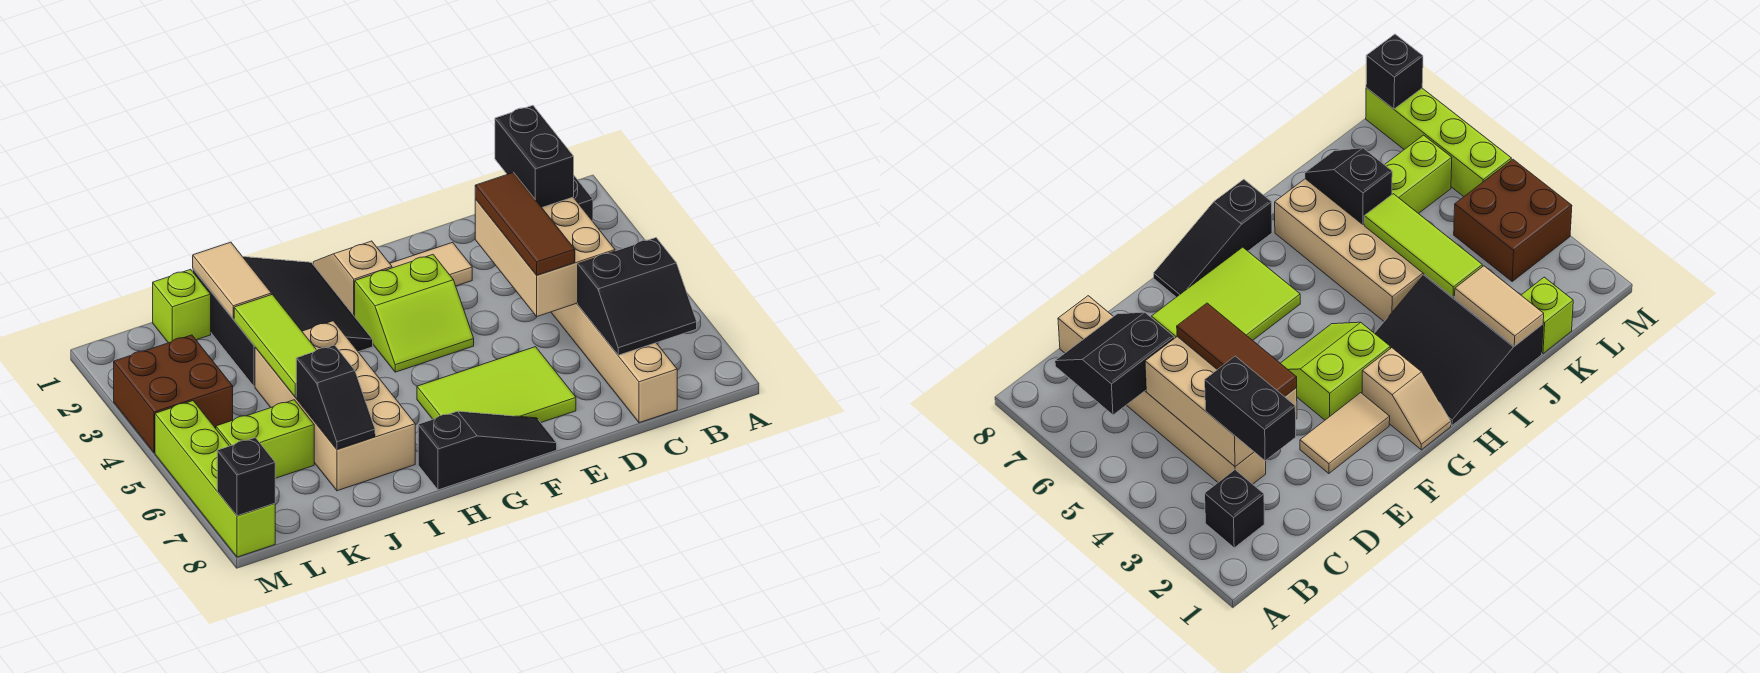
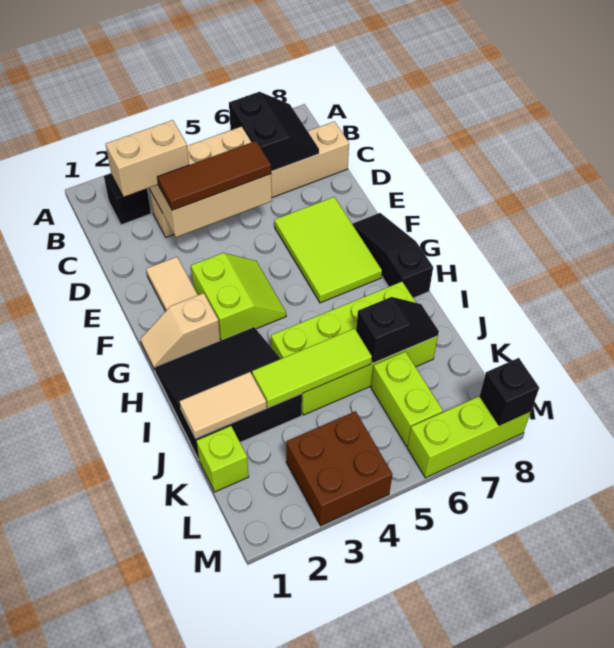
black brick C2:C3 level 3 -> tan brick C2:C3 level 3
tan brick I4:J7 level 1 -> lime brick I4:J7 level 1
lime brick M5:M8 level 1 -> lime brick M6:M8 level 1

